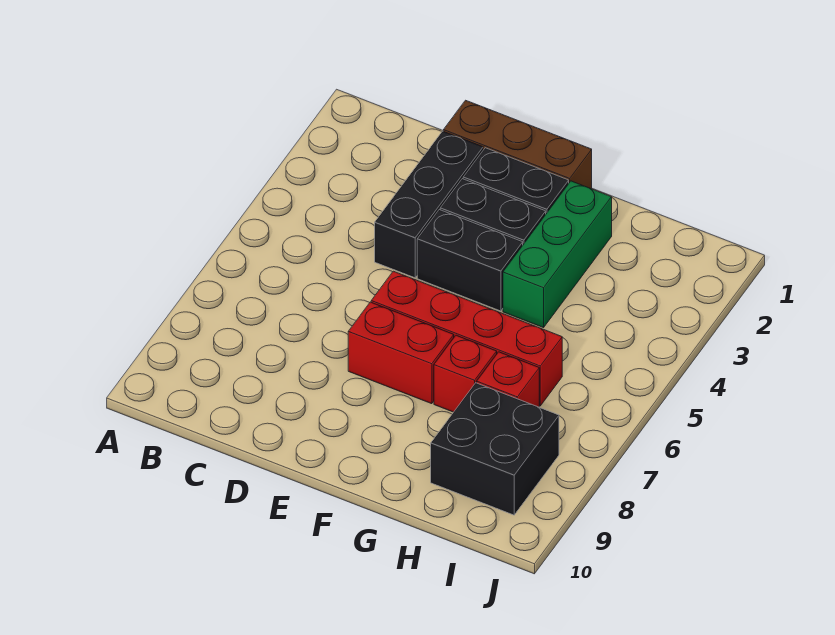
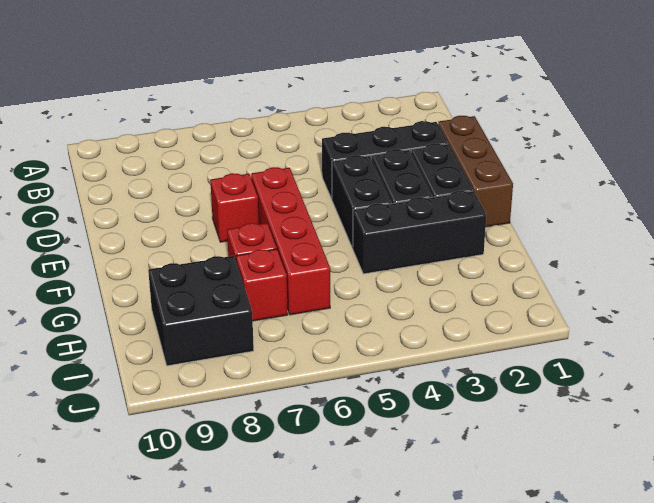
red brick E7:F7 level 1 -> red brick E7 level 1
green brick G2:G4 level 1 -> black brick G2:G4 level 1

